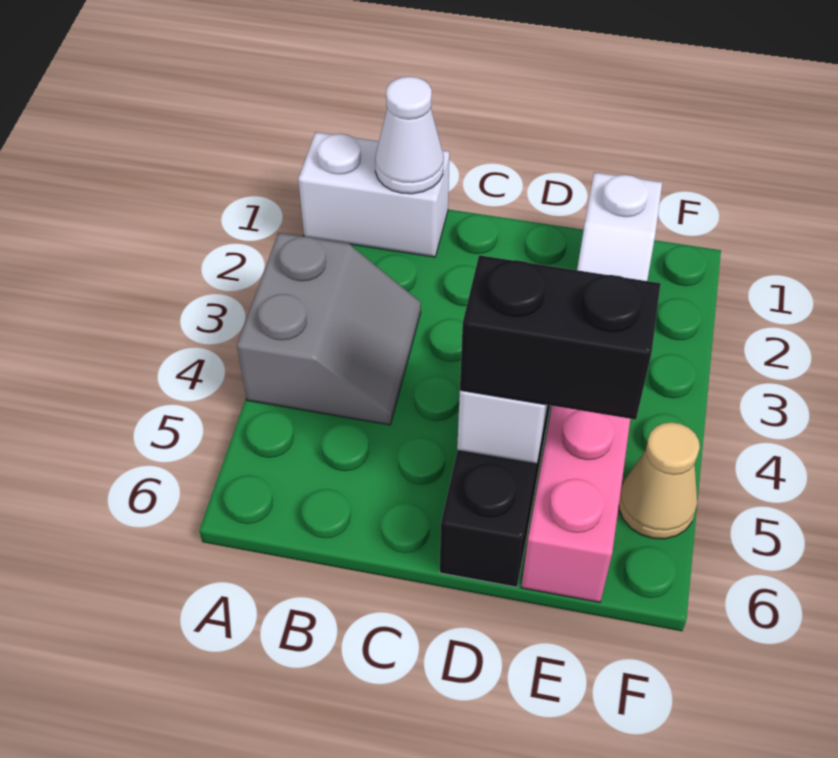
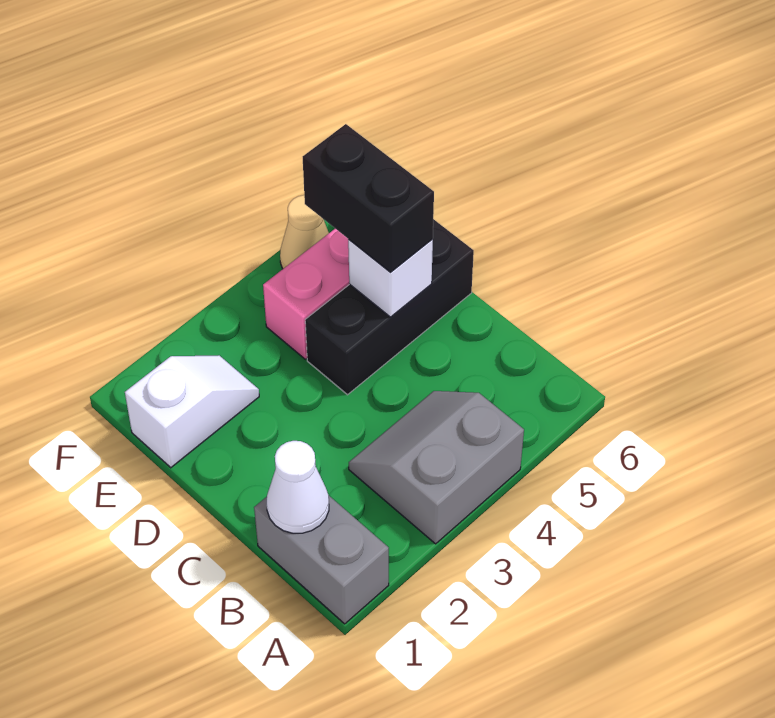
white brick A1:B1 level 1 -> grey brick A1:B1 level 1

